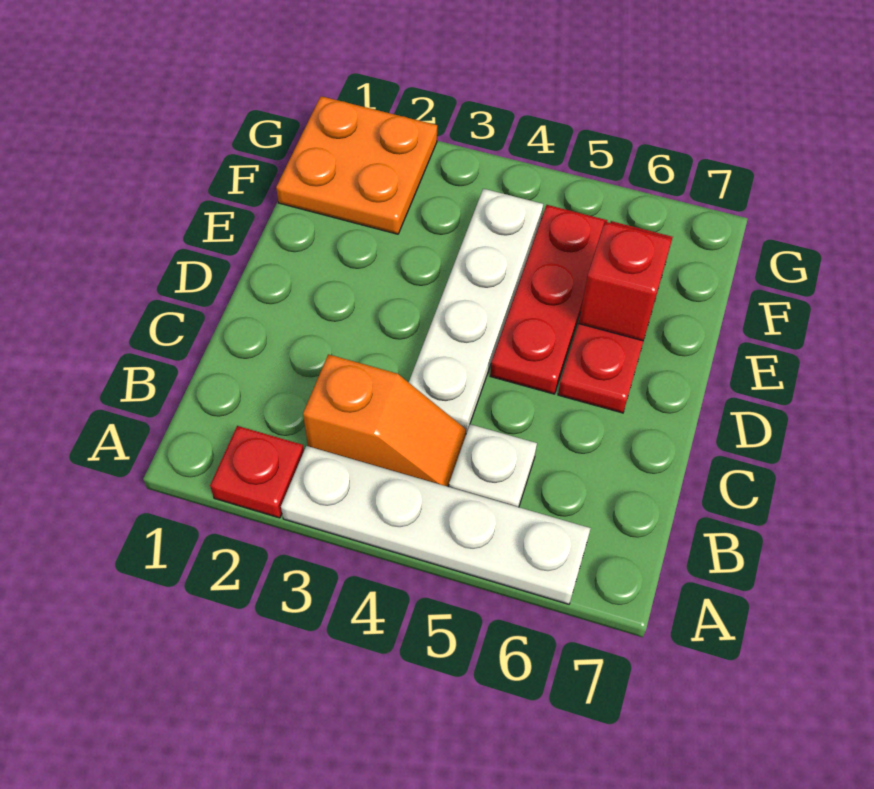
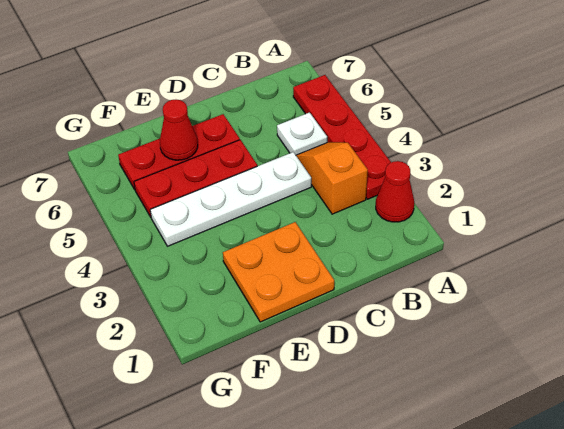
red plate A2 level 1 -> red cone A2 level 1
white plate A3:A6 level 1 -> red plate A3:A6 level 1
red brick E6 level 2 -> red cone E6 level 2
orange plate F1:G2 level 1 -> orange plate D1:E2 level 1

